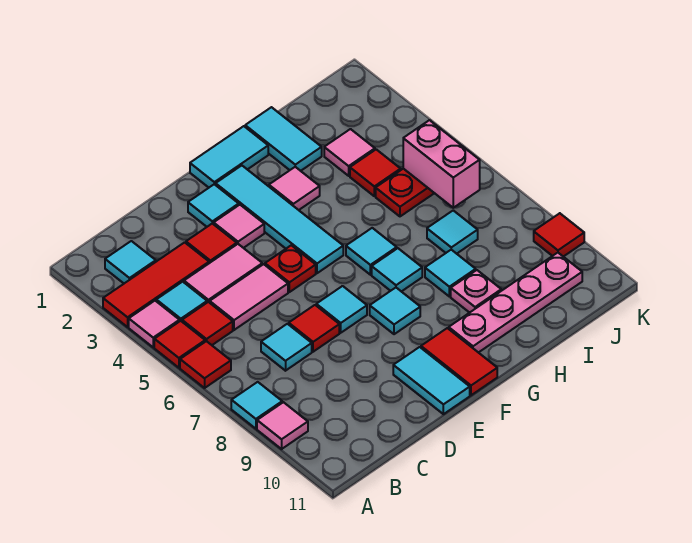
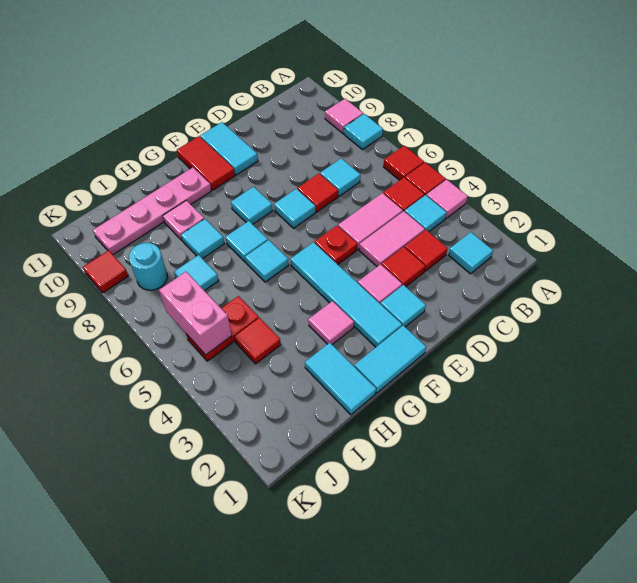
red tile A3:C3 level 1 -> red tile C3 level 1
pink tile I3 level 1 -> none
none -> cyan round brick J8 level 1

